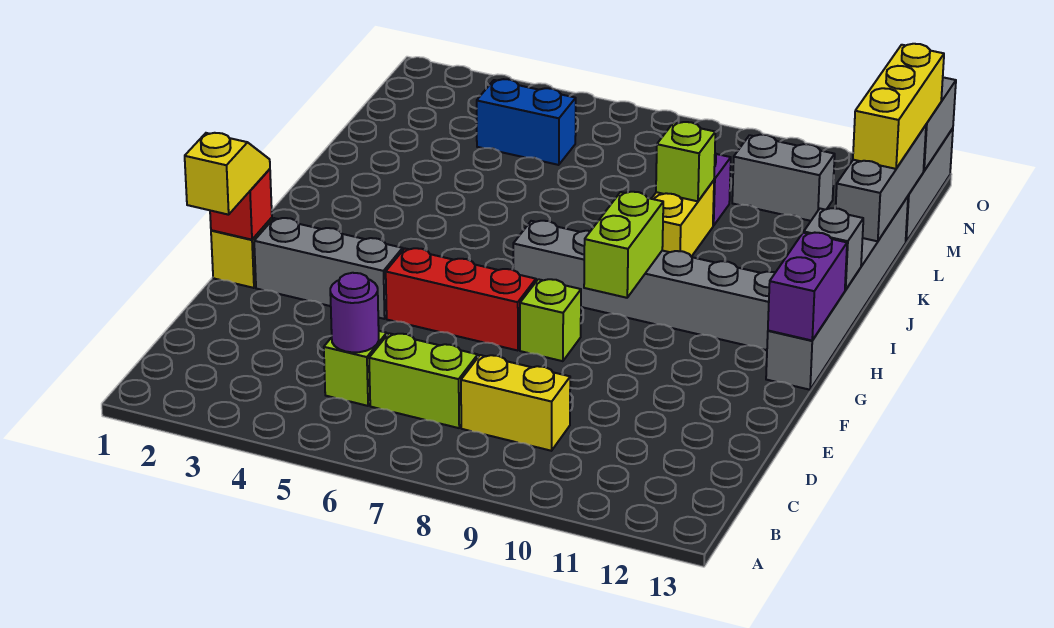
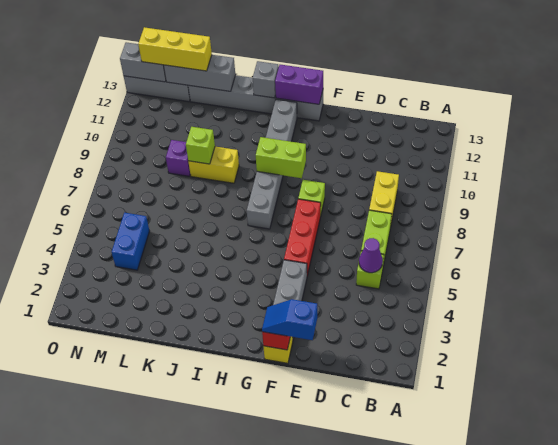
purple round brick C5 level 2 -> purple cone C5 level 2
yellow slope E1:F1 level 3 top E -> blue slope E1:F1 level 3 top E
grey brick M10:M11 level 1 -> none

